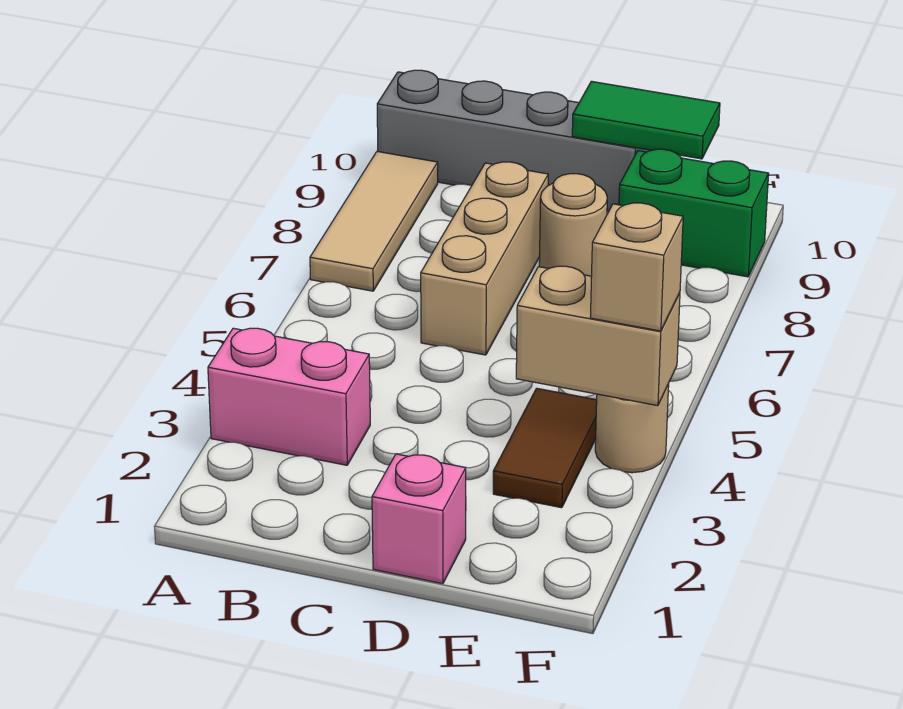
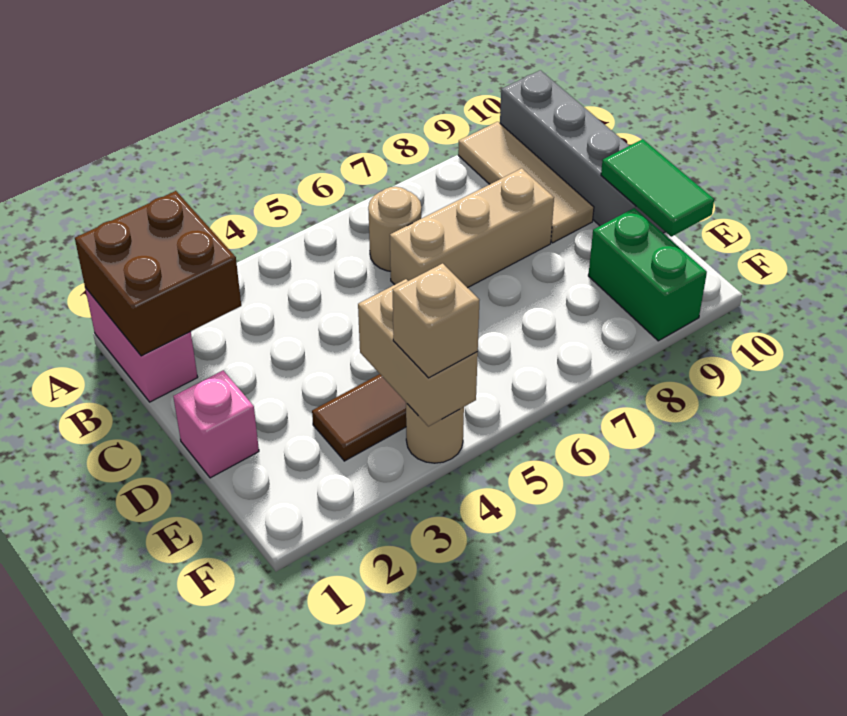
none -> brown brick A1:B2 level 2
pink brick A3:B3 level 1 -> pink brick A1:B1 level 1
tan tile A7:A9 level 1 -> tan tile A9:C9 level 1
tan round brick D8 level 1 -> tan round brick B6 level 1

